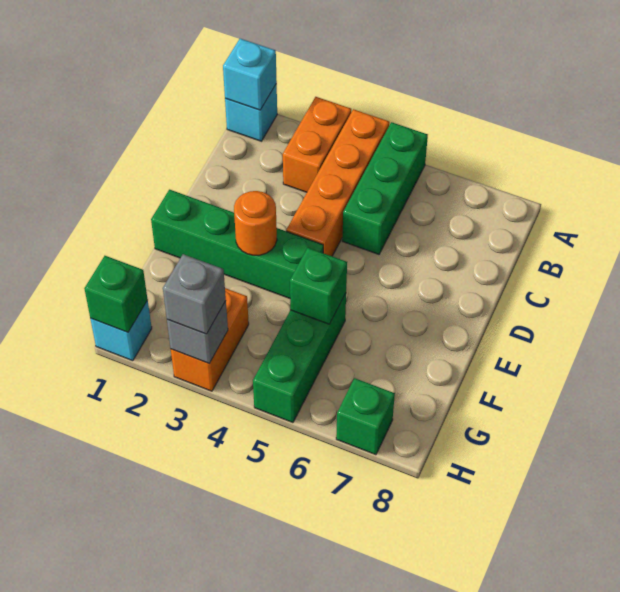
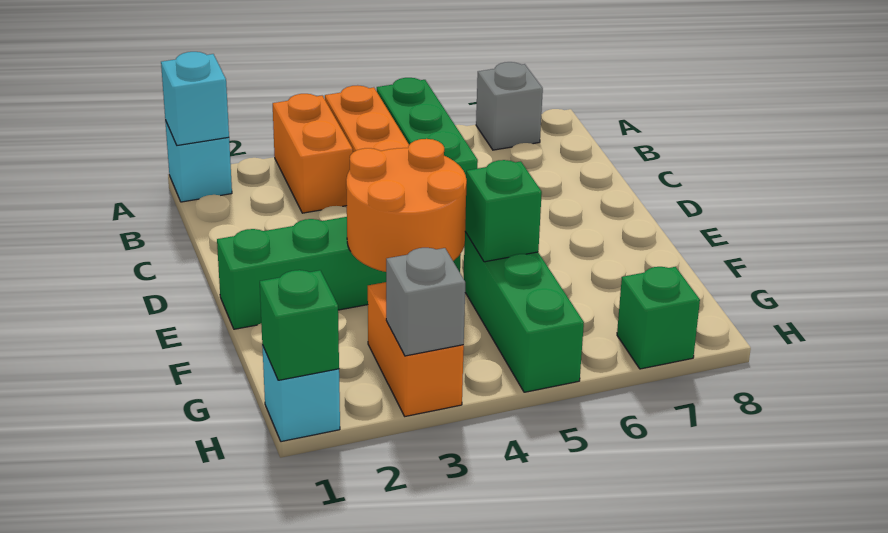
orange round brick E3 level 2 -> orange round brick E3:F4 level 2
grey brick H3 level 3 -> grey brick A7 level 1

